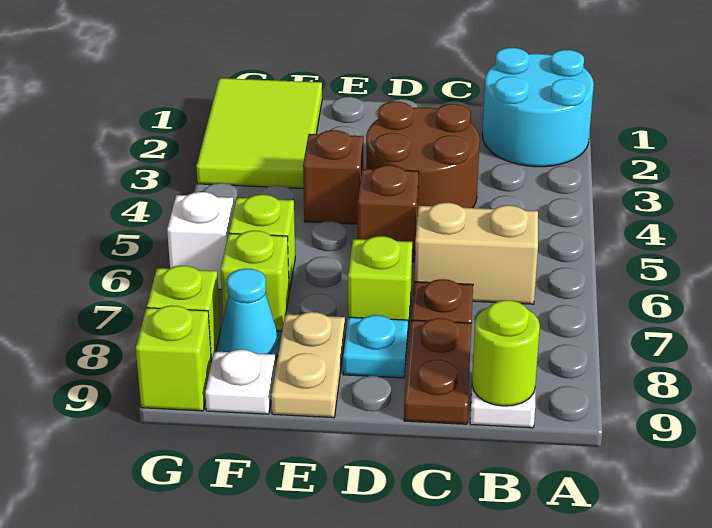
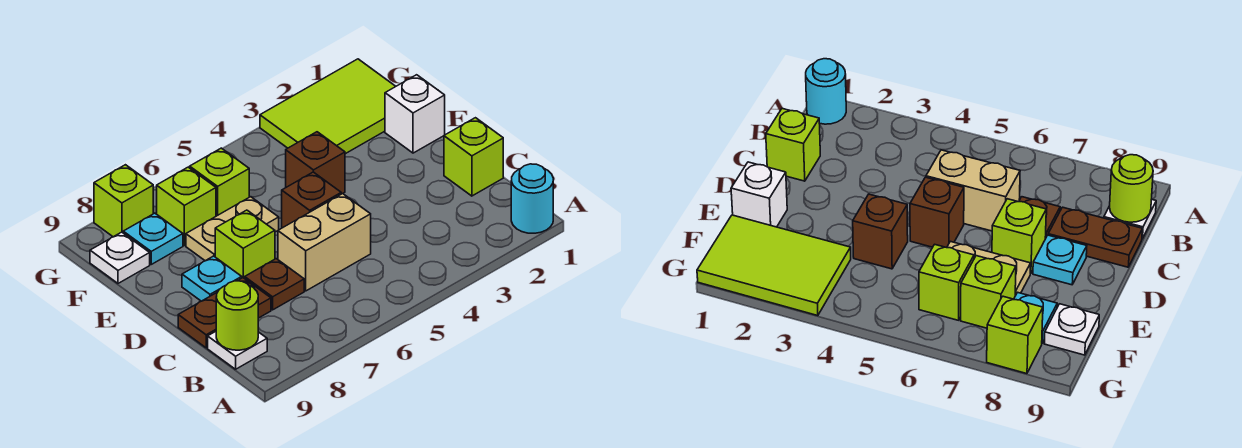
cyan round brick A1:B2 level 1 -> cyan round brick A1 level 1
tan brick B6:C6 level 1 -> tan brick C5:C6 level 1
brown round brick C3:D4 level 1 -> none
tan plate E8:E9 level 1 -> tan plate E6:E7 level 1
cyan cone F8 level 1 -> cyan plate F8 level 1
white brick G6 level 1 -> white brick E1 level 1
lime brick G9 level 1 -> lime brick C1 level 1

